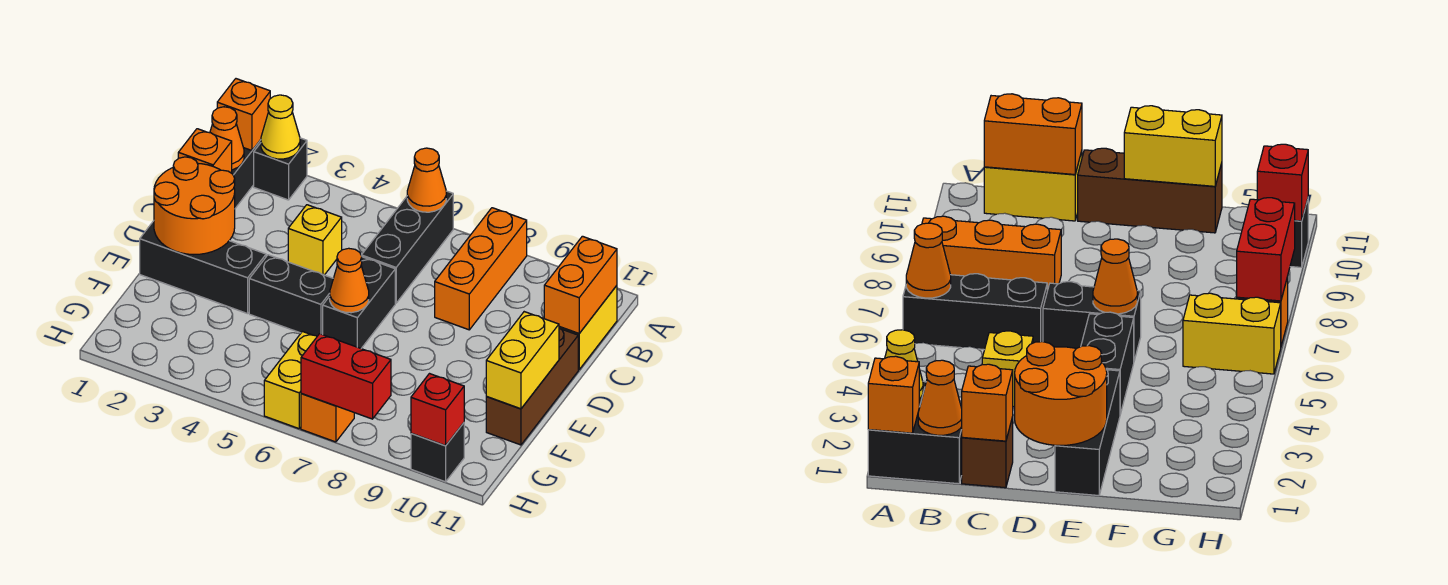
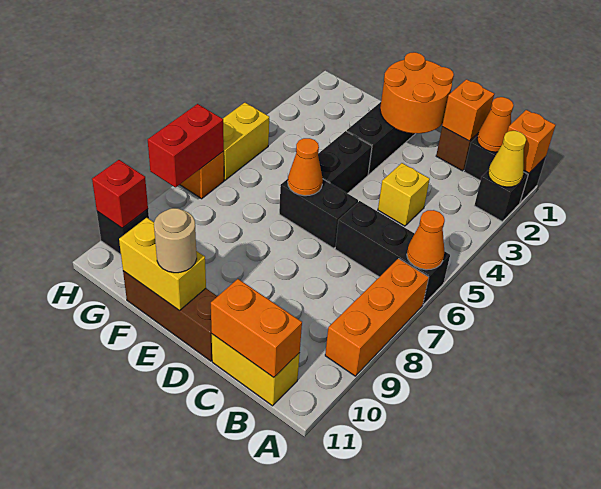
orange brick A8:C8 level 1 -> orange brick A7:A9 level 1
none -> tan round brick E11 level 3
yellow brick G6:H6 level 1 -> yellow brick H5:H6 level 1

